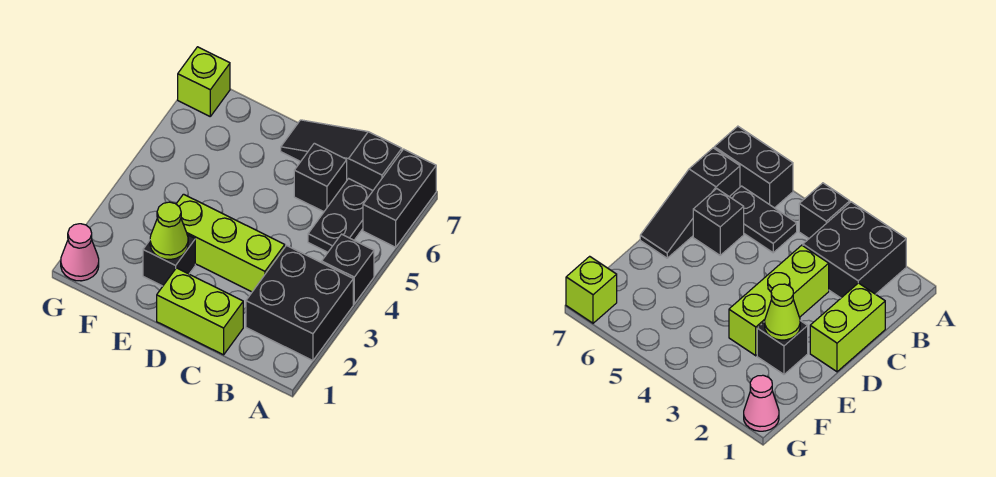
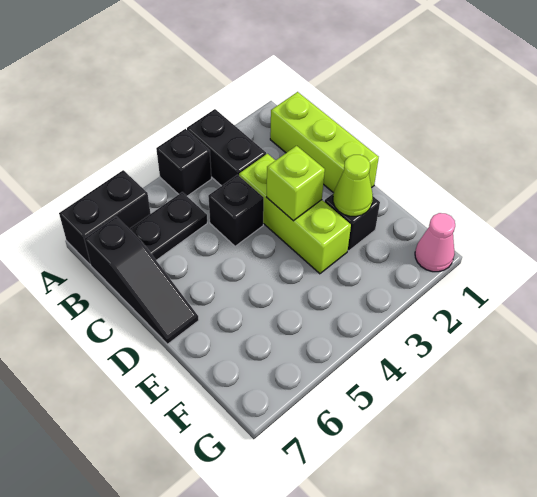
black brick A2:B3 level 1 -> black brick A3:B3 level 1
lime brick C1:D1 level 1 -> lime brick B1:D1 level 1
black brick C6 level 1 -> black brick C4 level 1
lime brick G7 level 1 -> lime brick D3 level 2

